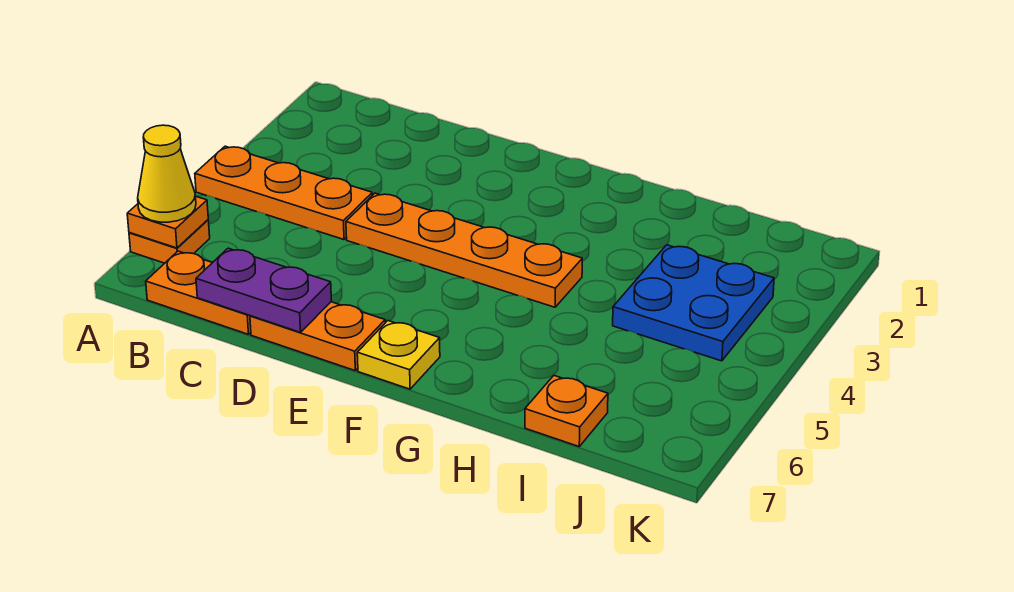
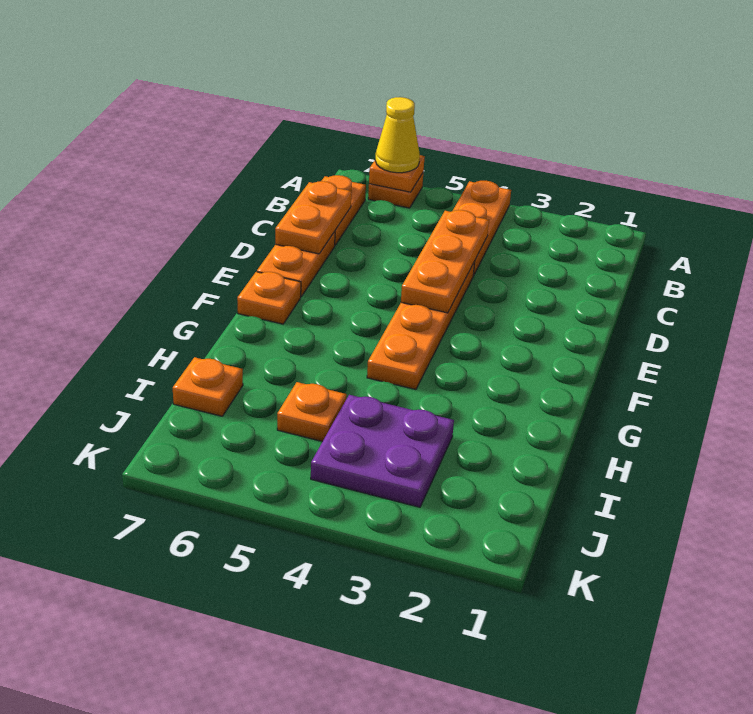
none -> orange plate C4:E4 level 2
purple plate C7:D7 level 2 -> orange plate C7:D7 level 2
yellow plate F7 level 1 -> orange plate F7 level 1
blue plate I3:J4 level 1 -> purple plate I3:J4 level 1
none -> orange plate I5 level 1

